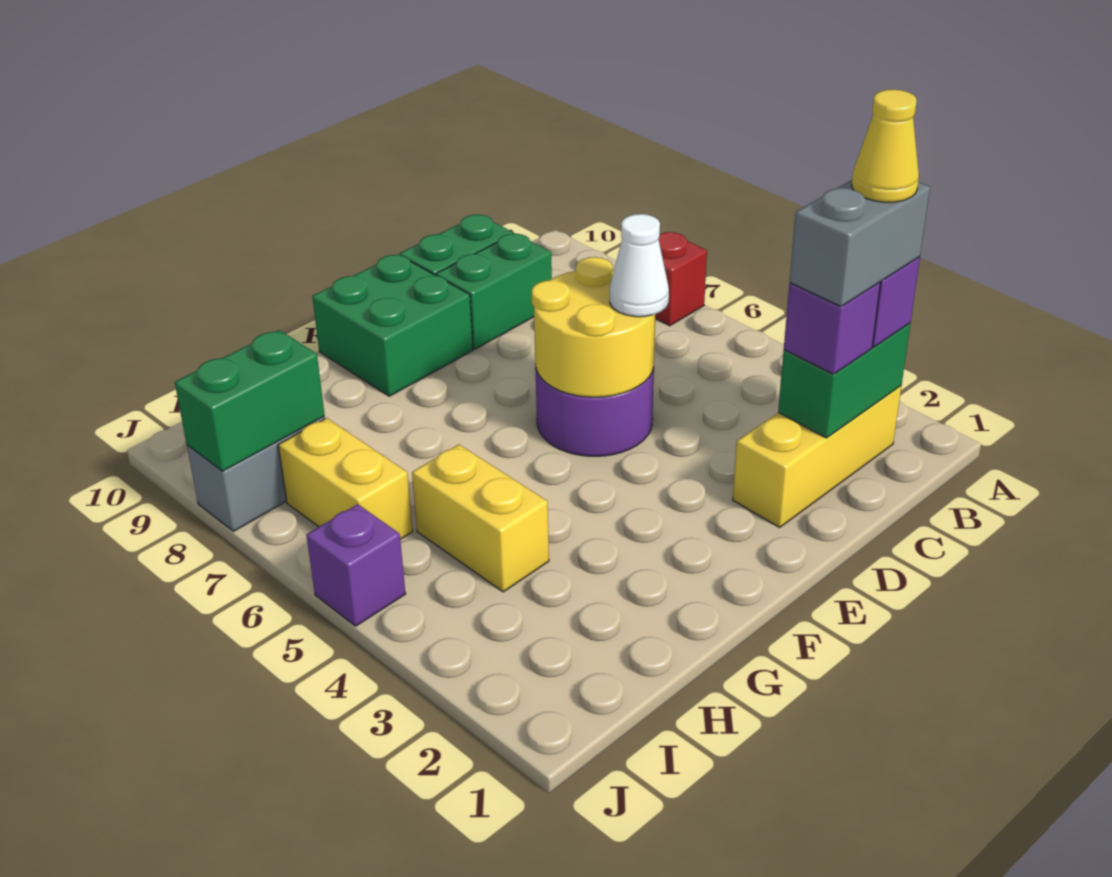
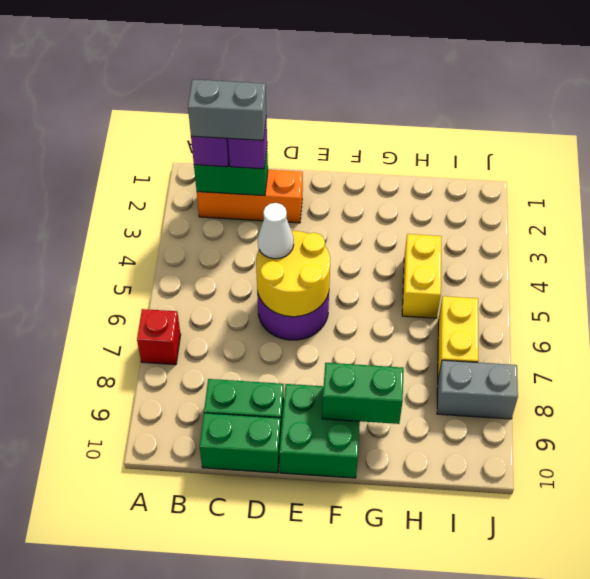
yellow brick B2:D2 level 1 -> orange brick B2:D2 level 1
yellow cone B2 level 5 -> none
green brick I8:J8 level 2 -> green brick F9:G9 level 2
purple brick J5 level 1 -> none

